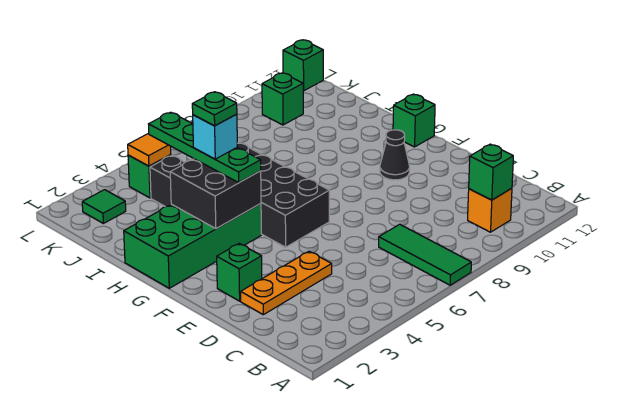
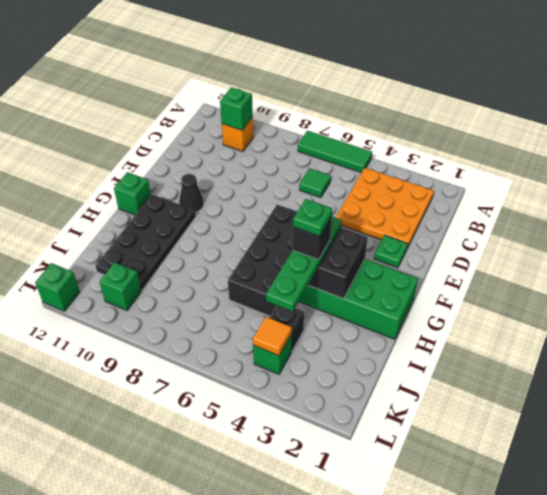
green tile A7:C7 level 1 -> green tile A5:A7 level 1
orange plate D2:D4 level 1 -> orange plate B2:D4 level 1
green brick E2 level 1 -> green plate E2 level 1
none -> black plate G10:J11 level 1
cyan brick H4 level 4 -> black brick H4 level 4
green tile K2 level 1 -> green tile C6 level 1

